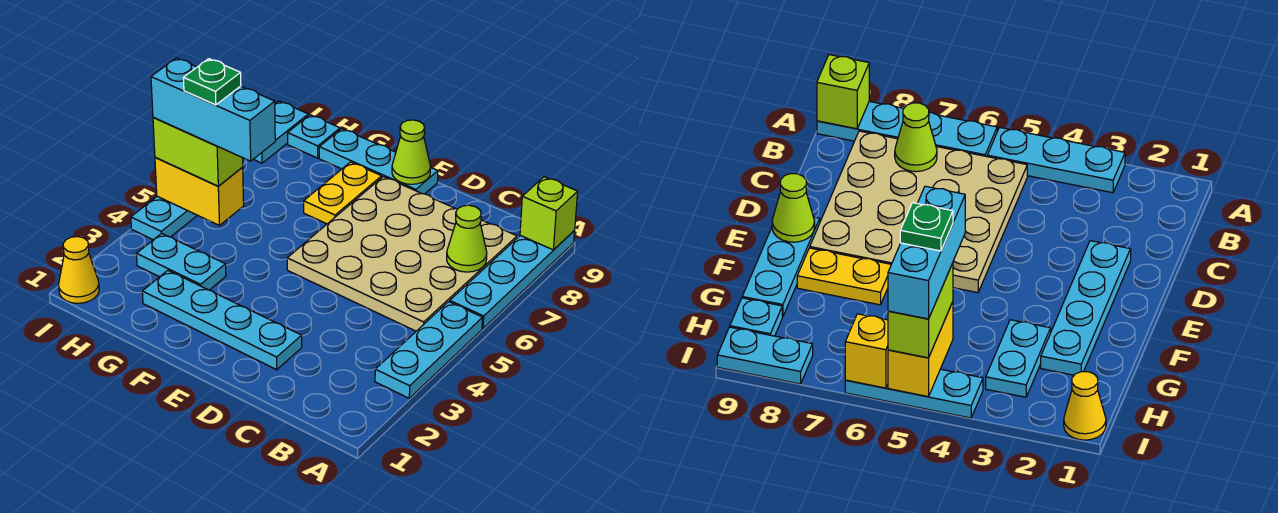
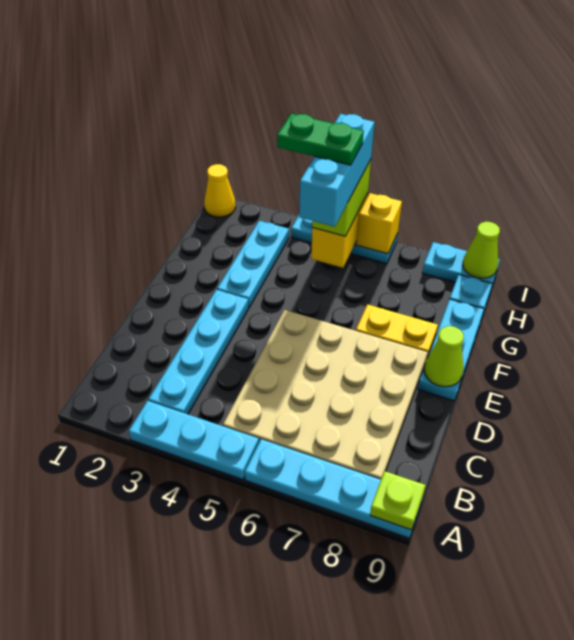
lime brick A9 level 2 -> lime plate A9 level 2
lime cone B7 level 2 -> lime cone I9 level 2
cyan plate D2:G2 level 1 -> cyan plate B3:E3 level 1
cyan plate G3:H3 level 1 -> cyan plate F3:H3 level 1
green plate H5 level 5 -> green plate H4:H5 level 5

